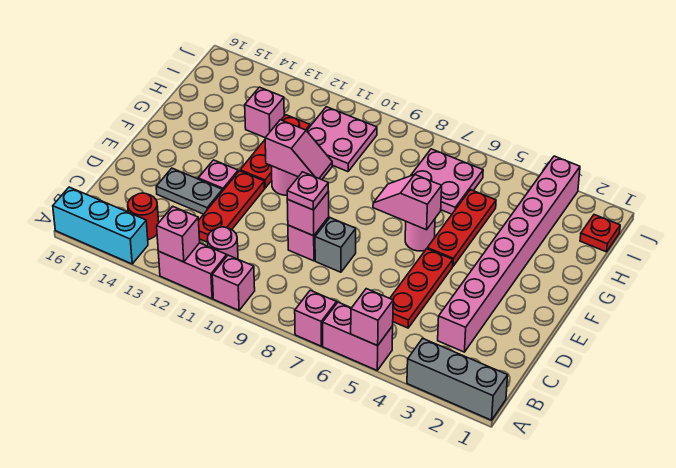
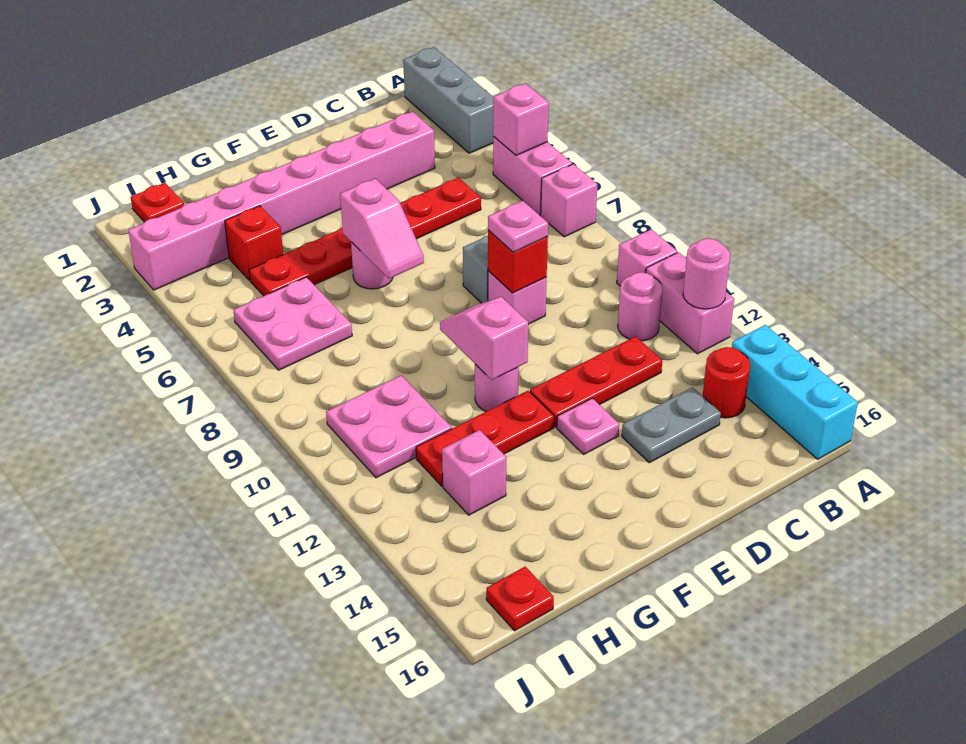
pink brick A12 level 2 -> pink round brick A12 level 2
pink brick D9 level 2 -> red brick D9 level 2
grey plate D13:D14 level 1 -> grey plate C14:D14 level 1
none -> red brick H4 level 1
none -> red plate I16 level 1

